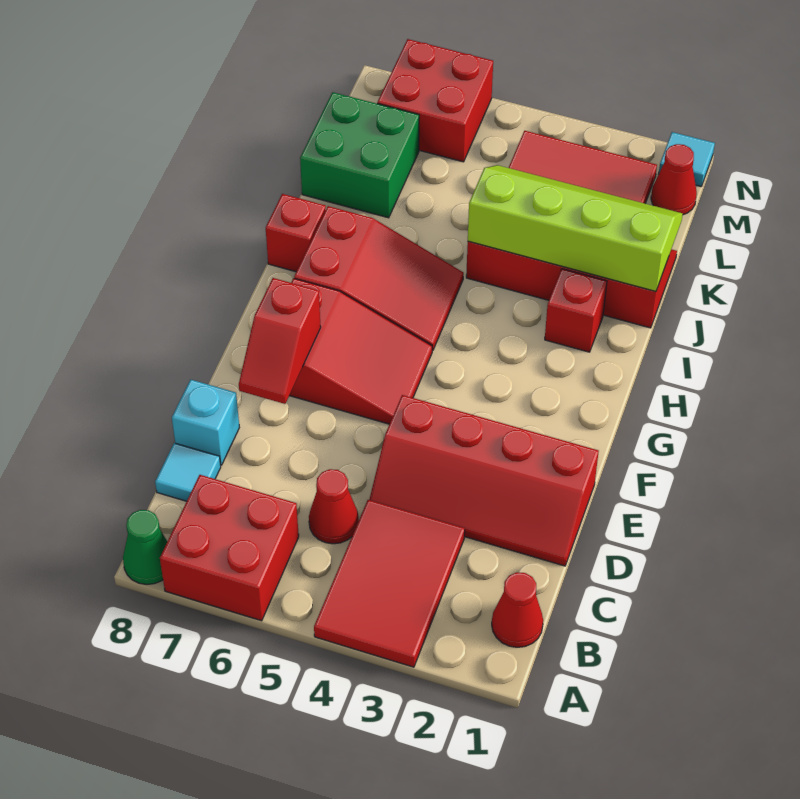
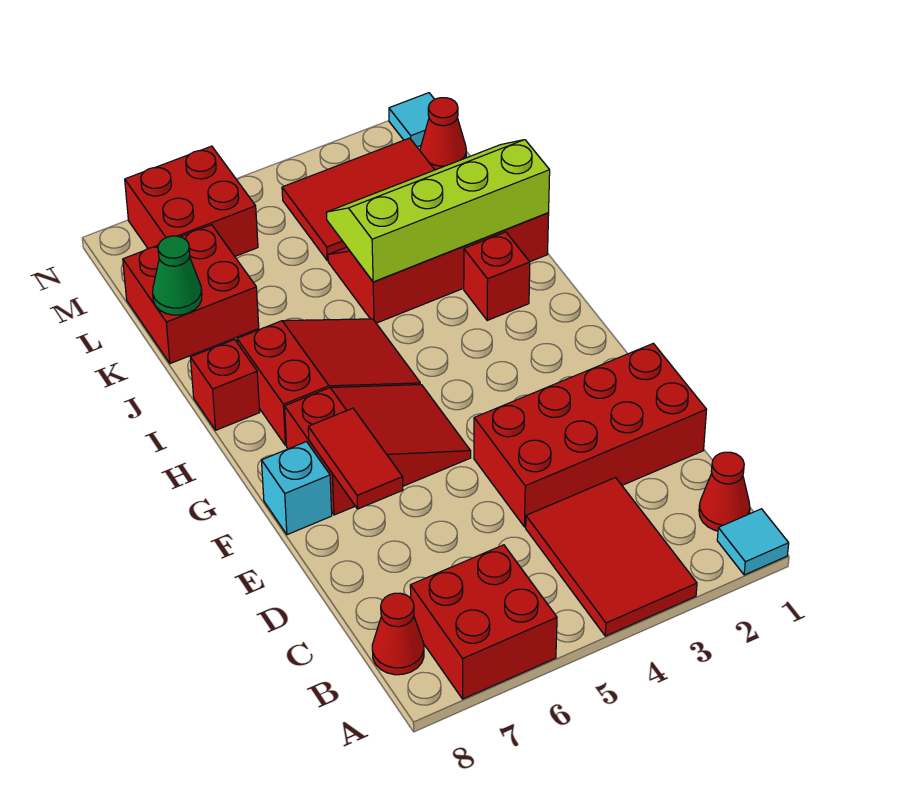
green cone A8 level 1 -> green cone K8 level 2
red cone C5 level 1 -> red cone B8 level 1
cyan tile C8 level 1 -> cyan tile A1 level 1
red slope D1:E4 level 1 top E -> red brick D1:E4 level 1
cyan brick D8 level 1 -> cyan brick F8 level 1
red slope E7:F7 level 2 top F -> red tile E7:F7 level 2
green brick K7:L8 level 1 -> red brick K7:L8 level 1

